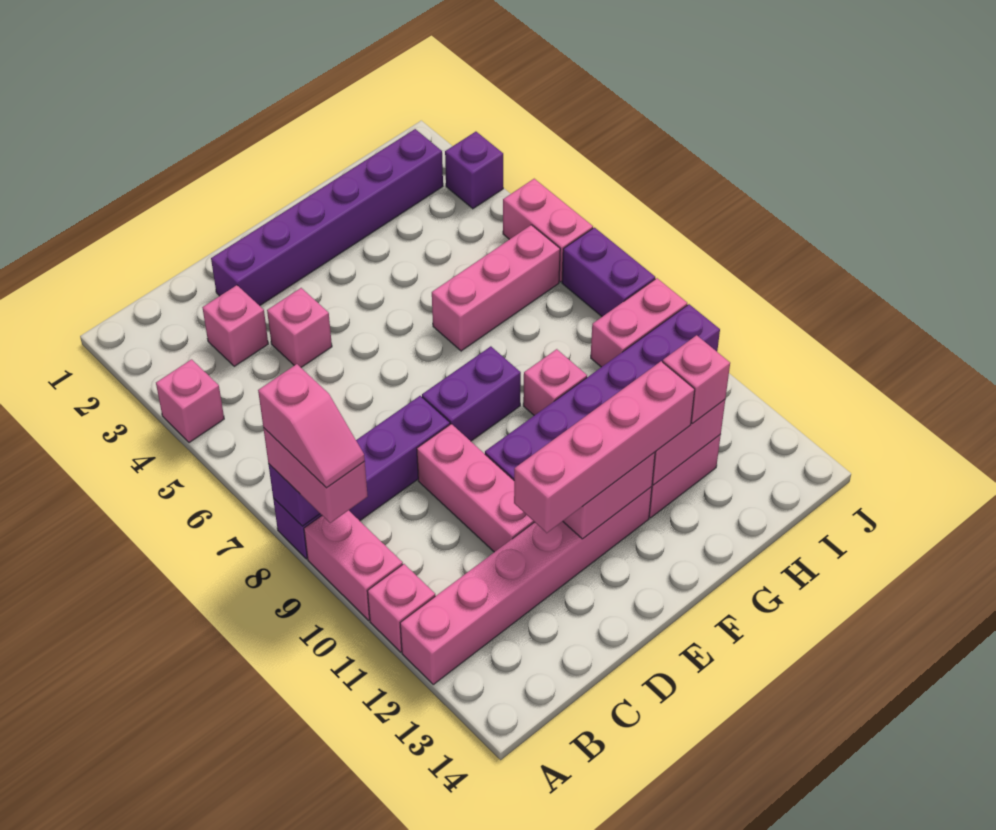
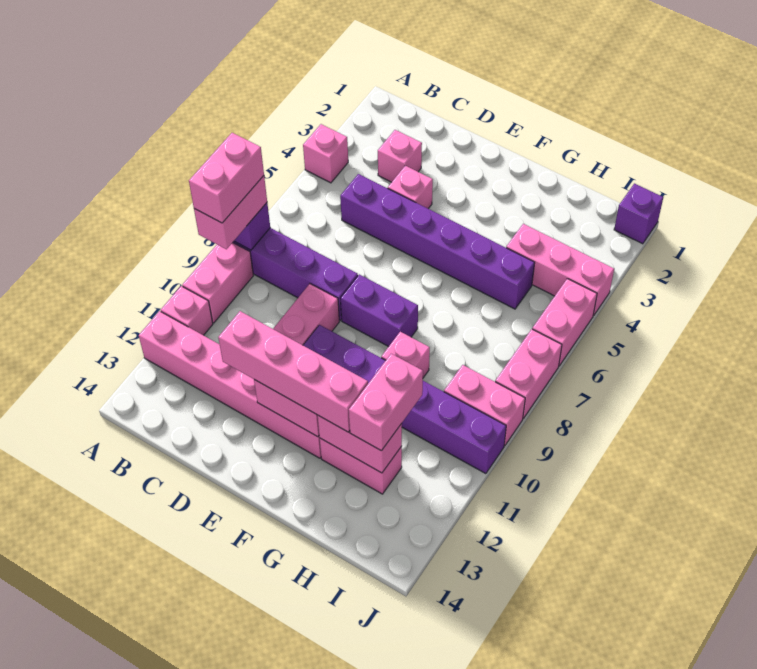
pink slope A8:A9 level 4 top 8 -> pink brick A8:A9 level 4
purple brick D2:I2 level 1 -> purple brick C5:H5 level 1
pink brick G6:I6 level 1 -> pink brick H4:J4 level 1
pink brick H12 level 3 -> pink brick H11:H12 level 3
purple brick J3 level 1 -> purple brick J1 level 1
purple brick J7:J8 level 1 -> pink brick J7:J8 level 1

